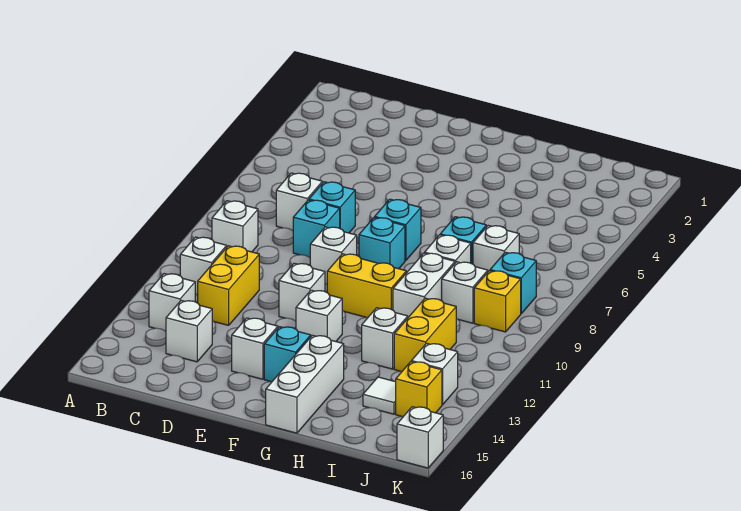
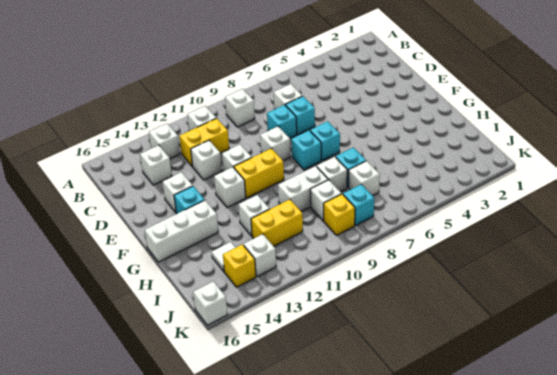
none -> white brick D12 level 1
yellow brick F10:G10 level 1 -> yellow brick F10:F11 level 1

